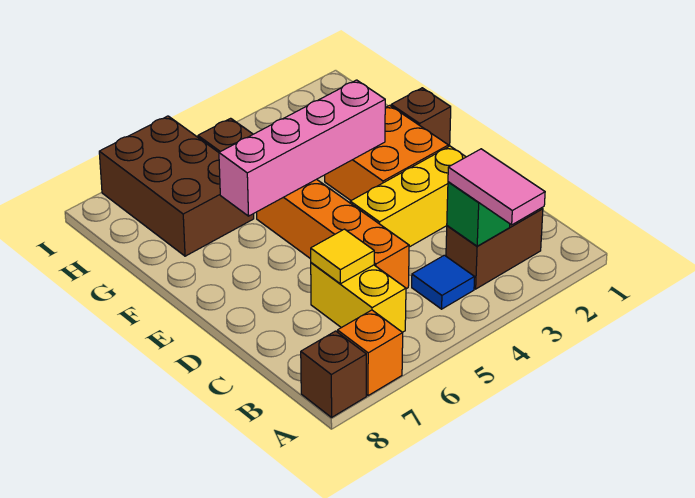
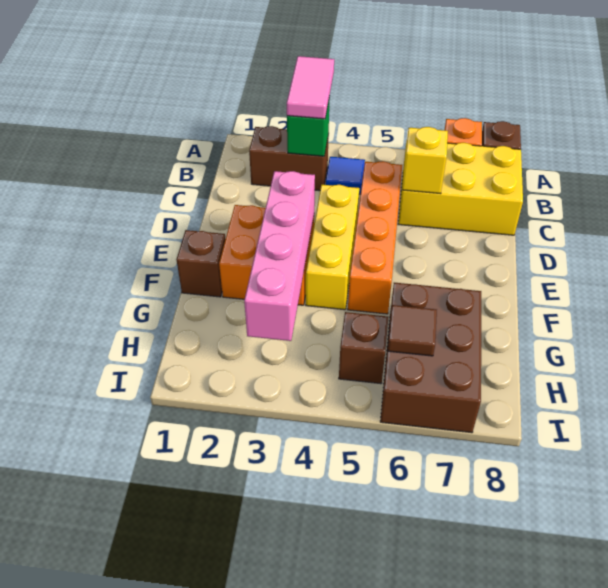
yellow brick B6:C6 level 1 -> yellow brick B6:C8 level 1
yellow tile C6 level 2 -> yellow brick C6 level 2
yellow brick D2:D4 level 1 -> yellow brick D4:F4 level 1
pink brick F3:F6 level 2 -> pink brick E3:H3 level 2
none -> brown tile H6 level 2

